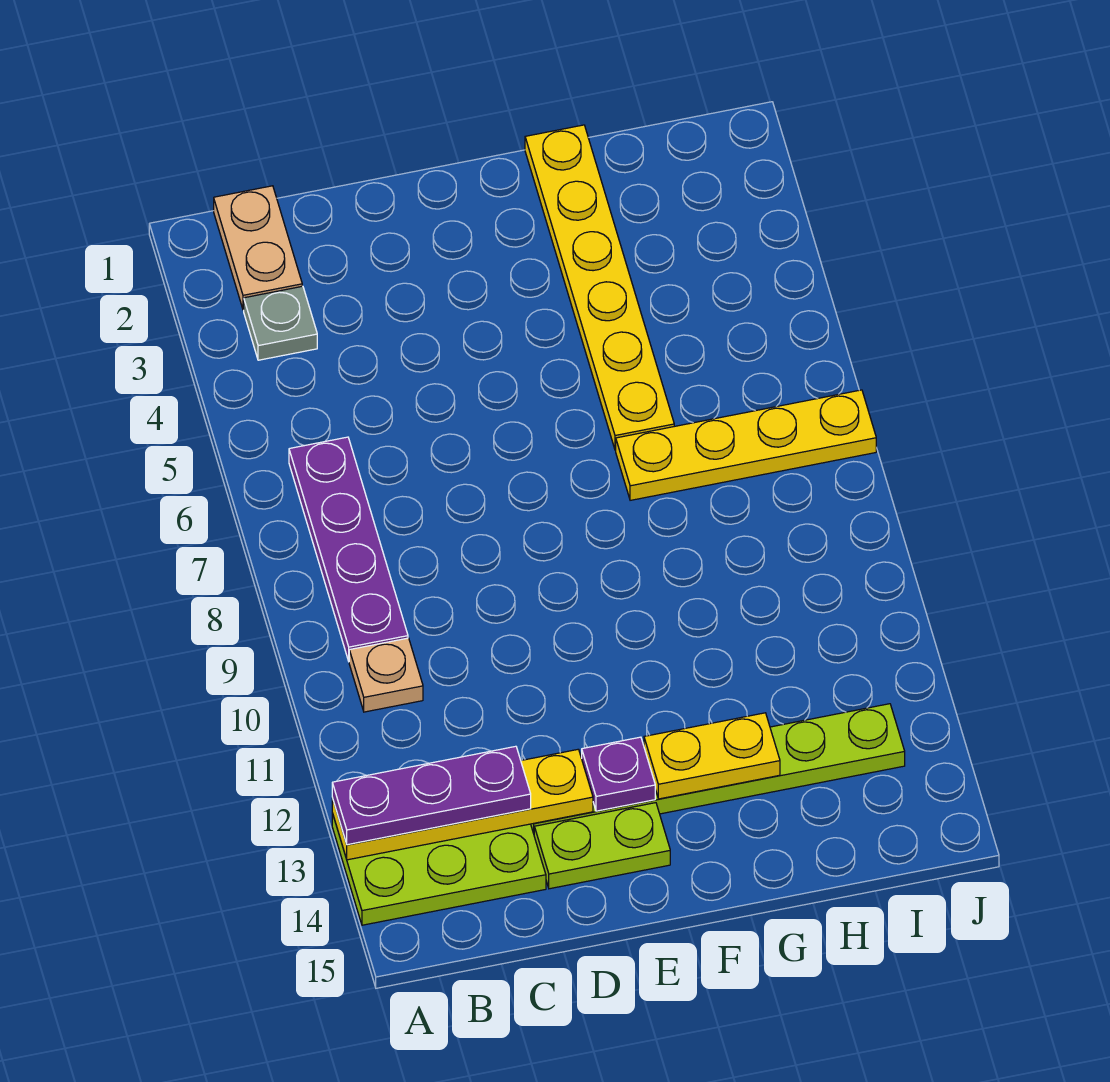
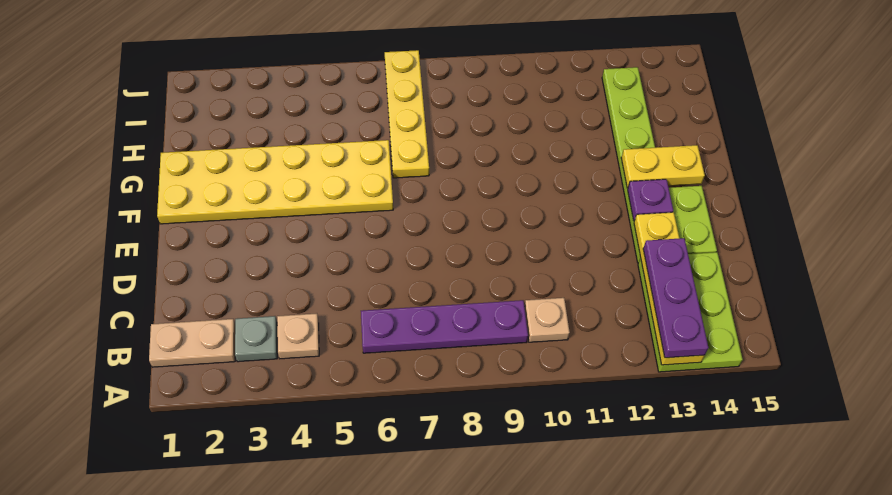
none -> tan plate B4 level 1
yellow plate F13:G13 level 2 -> yellow plate F13:F14 level 2
yellow plate G1:G6 level 1 -> yellow plate F1:G6 level 1

